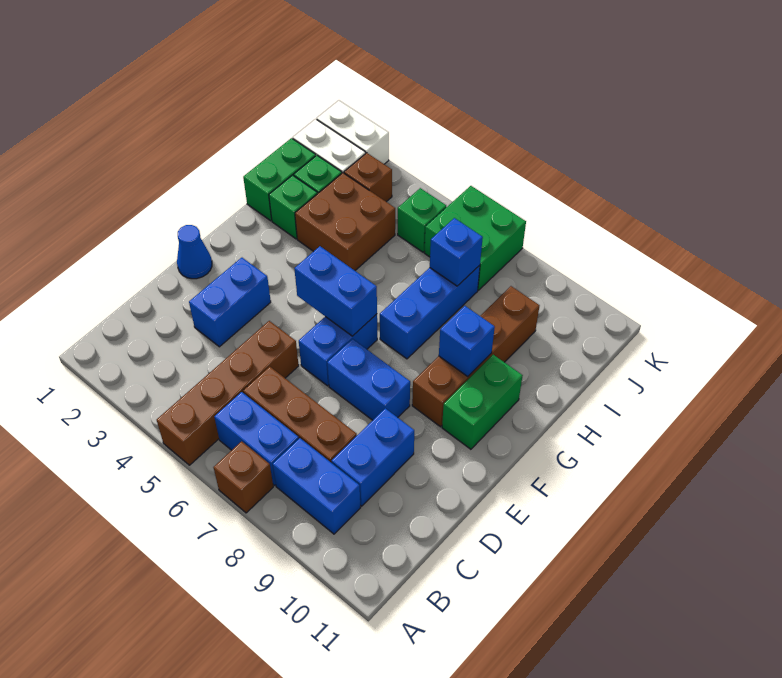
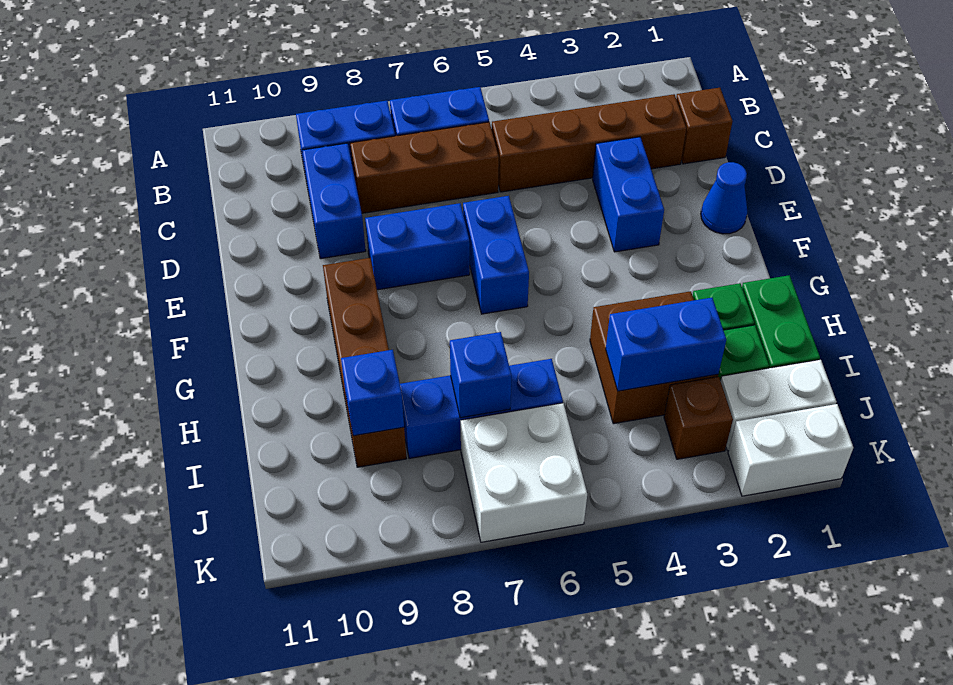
brown brick A5:D5 level 1 -> brown brick C2:C5 level 1
brown brick A7 level 1 -> brown brick C1 level 1
blue brick F5:F6 level 2 -> blue brick I3:I4 level 2
green brick F10:G10 level 1 -> none
blue brick G7:I7 level 1 -> blue brick I6:I8 level 1
blue brick G9 level 2 -> blue brick I9 level 2
green brick J5 level 1 -> none
green brick J6:K7 level 1 -> white brick J6:K7 level 1

